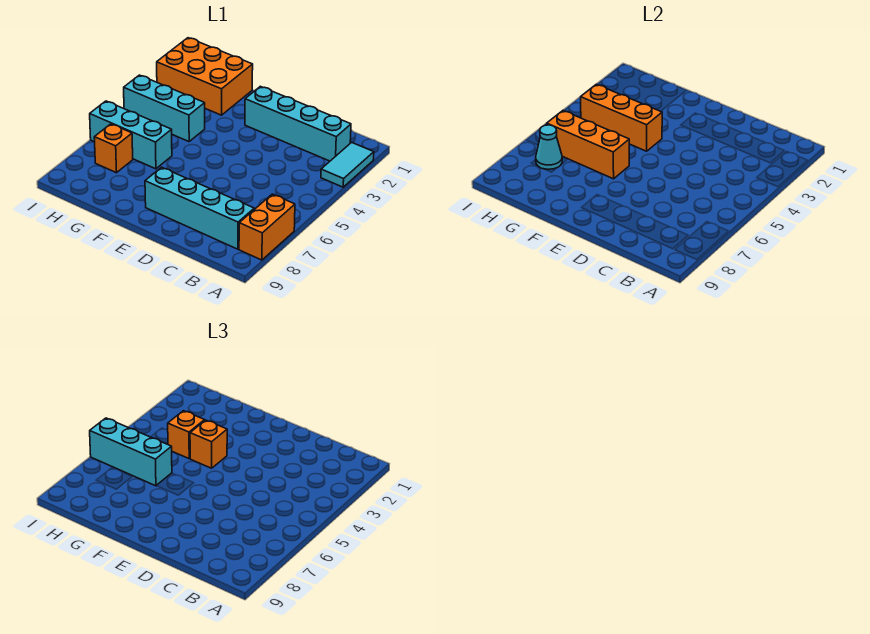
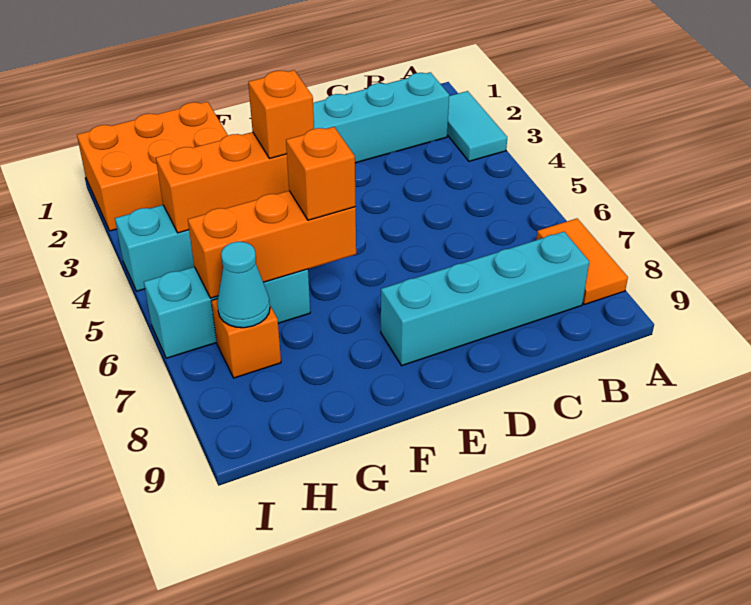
orange brick A7:A8 level 1 -> orange tile A7:A8 level 1
orange brick G4 level 3 -> orange brick F6 level 3
cyan brick G6:I6 level 3 -> none

